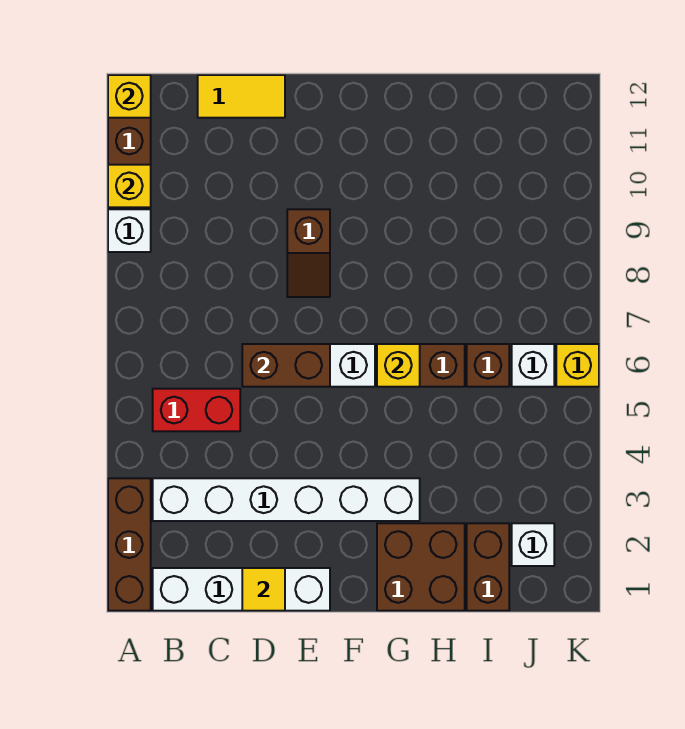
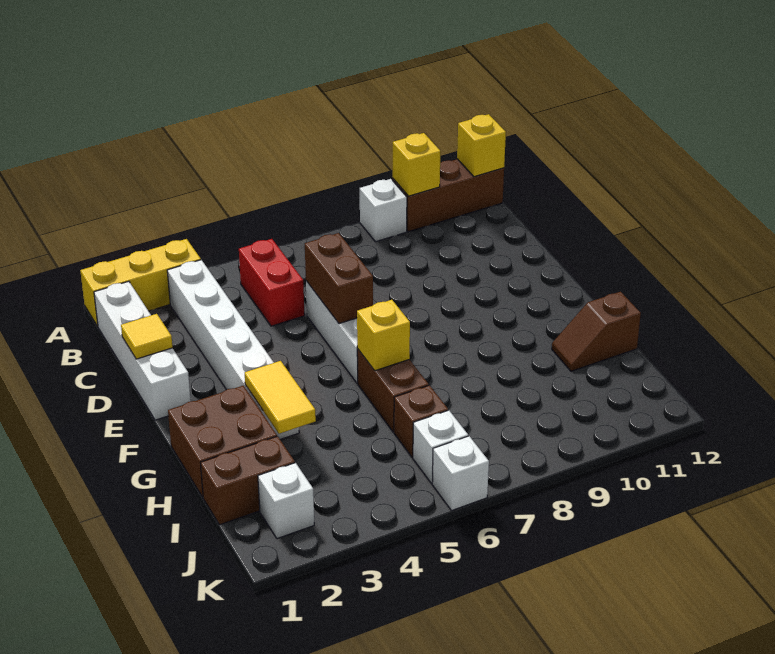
brown brick A1:A3 level 1 -> yellow brick A1:A3 level 1
yellow tile C12:D12 level 1 -> yellow tile G3:H3 level 2
brown slope E8:E9 level 1 top 9 -> brown slope H11:H12 level 1 top 12
yellow brick K6 level 1 -> white brick K6 level 1

